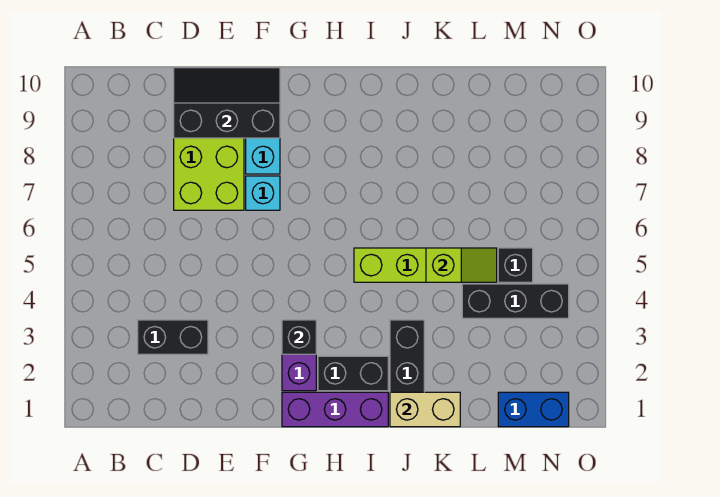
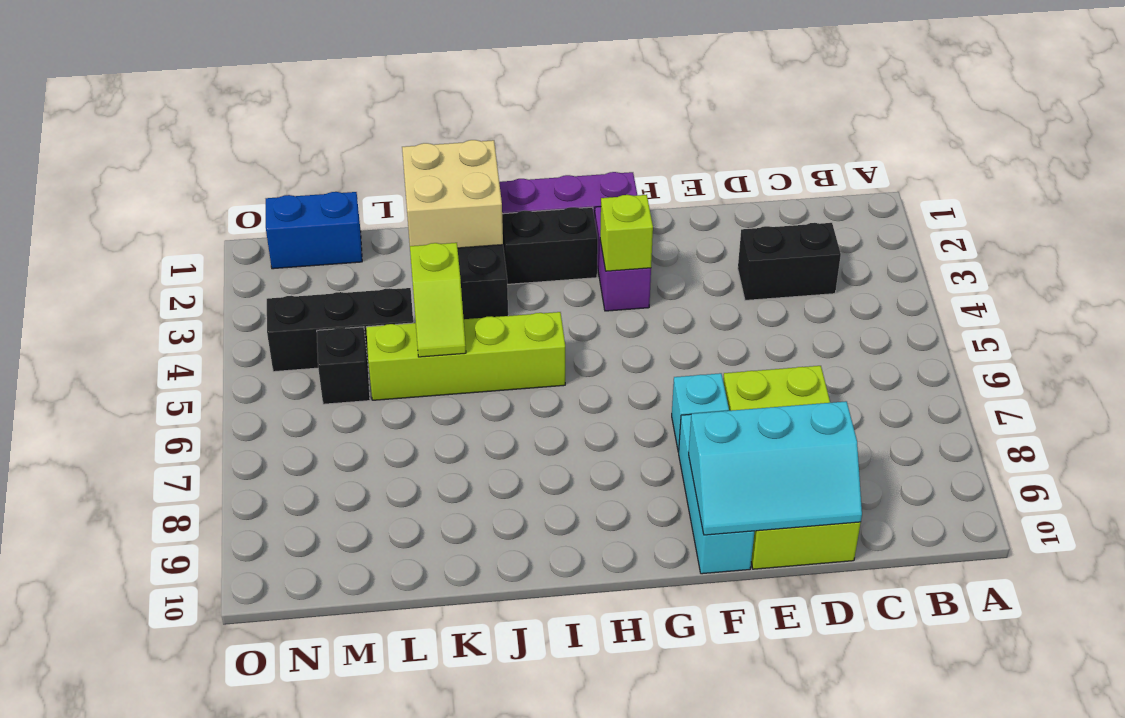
black slope D9:F10 level 2 top 9 -> cyan slope D9:F10 level 2 top 9
black brick G3 level 2 -> lime brick G3 level 2
tan brick J1:K1 level 2 -> tan brick J1:K2 level 2
lime slope K5:L5 level 2 top K -> lime slope K4:K5 level 2 top 4

